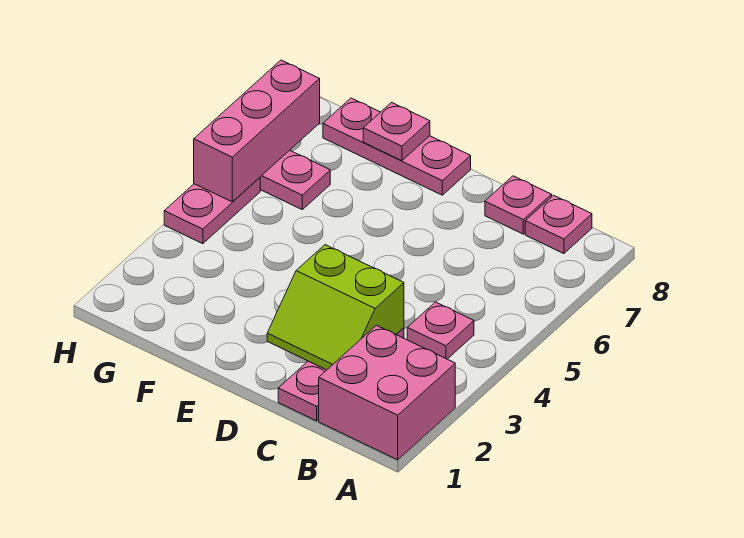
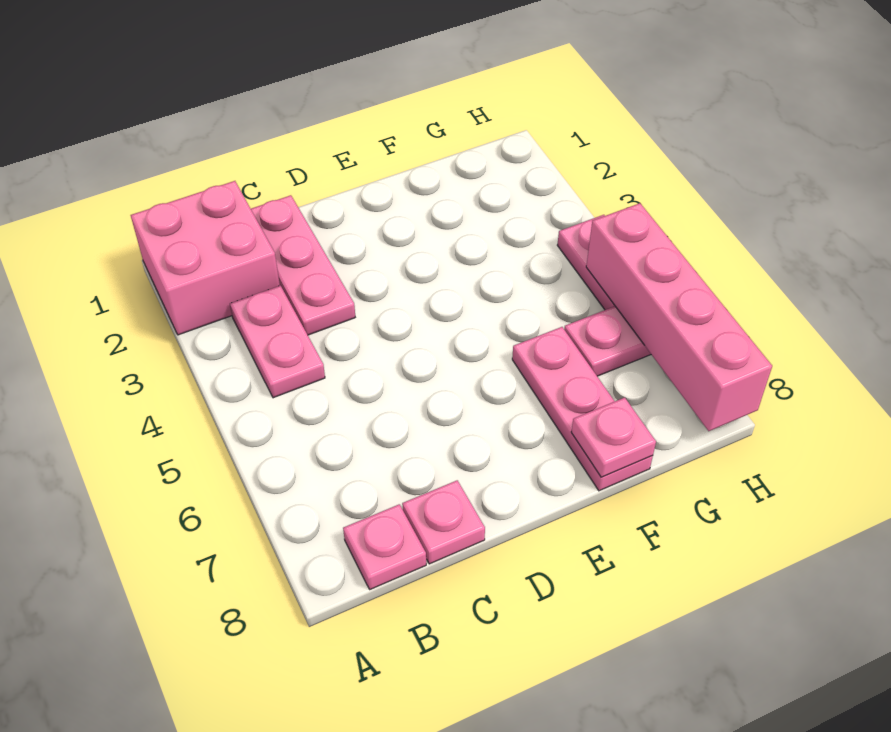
pink plate B4 level 1 -> pink plate B3:B4 level 1
lime slope C2:D3 level 2 top 3 -> none
pink plate E8:G8 level 1 -> pink plate F6:F8 level 1
pink brick H5:H7 level 2 -> pink brick H5:H8 level 2

